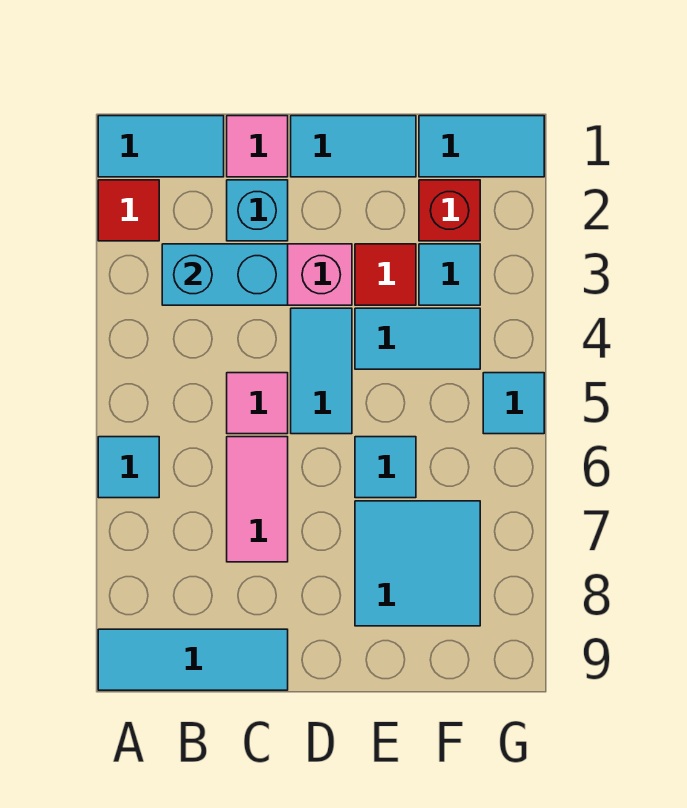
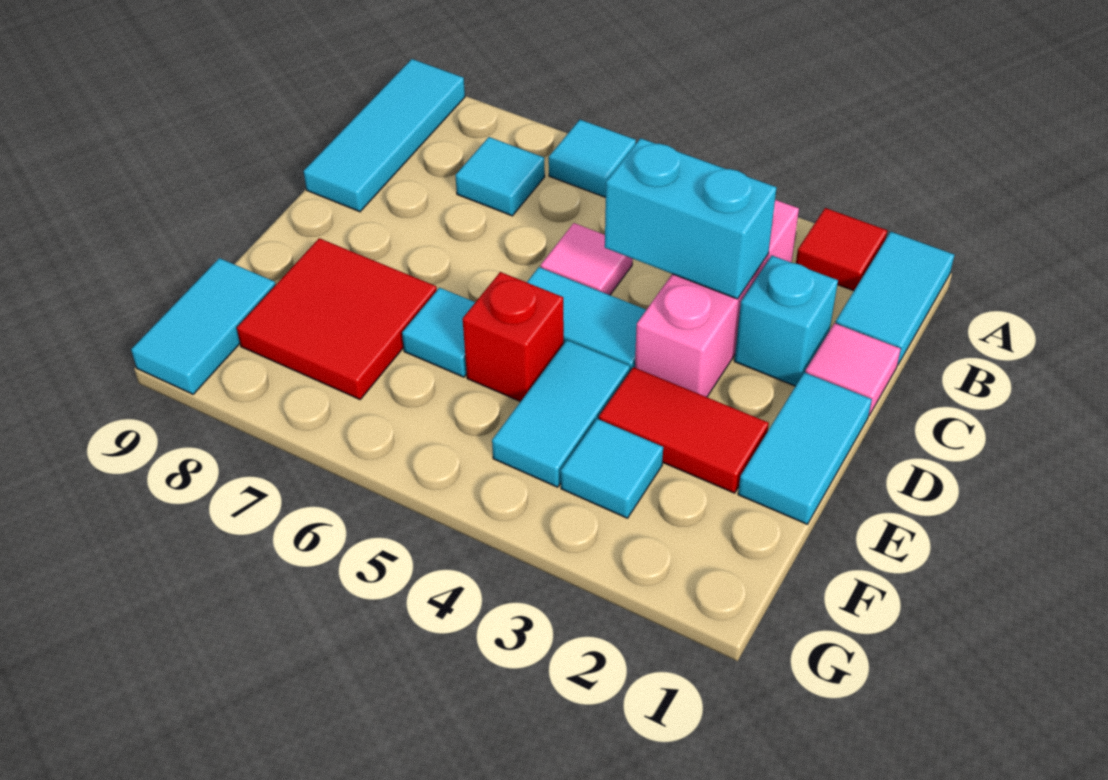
cyan brick B3:C3 level 2 -> cyan brick C3:C4 level 2
pink tile C6:C7 level 1 -> none
red tile E3 level 1 -> red tile E2:E3 level 1
cyan tile E7:F8 level 1 -> red tile E7:F8 level 1
cyan tile F1:G1 level 1 -> cyan tile F9:G9 level 1
red brick F2 level 1 -> red brick E5 level 1
cyan tile G5 level 1 -> cyan tile B7 level 1

